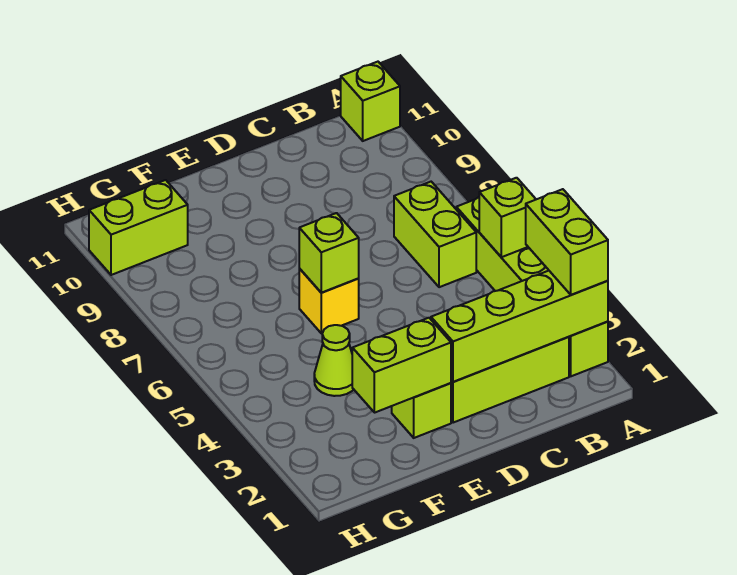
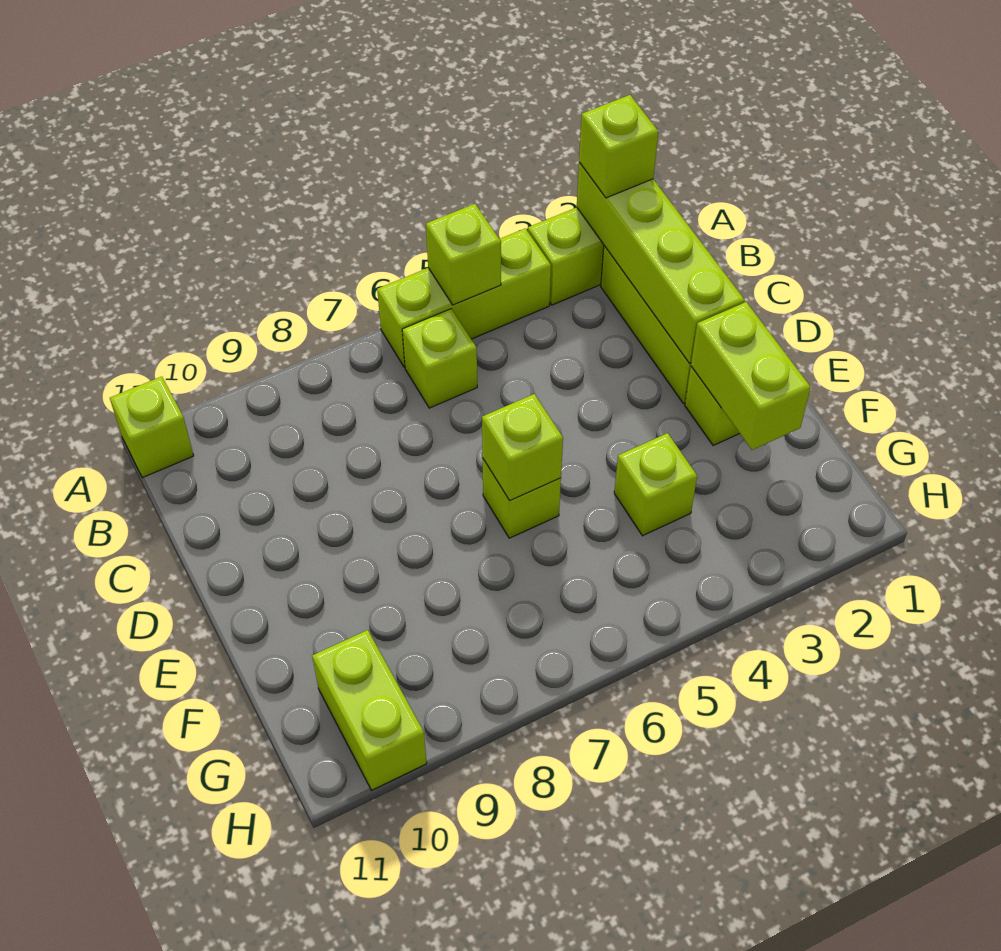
lime brick A2:A3 level 3 -> lime brick A2 level 3
lime brick B6:B7 level 1 -> lime brick B6 level 1
yellow brick E6 level 1 -> lime brick E6 level 1
lime cone F4 level 1 -> lime brick F4 level 1

